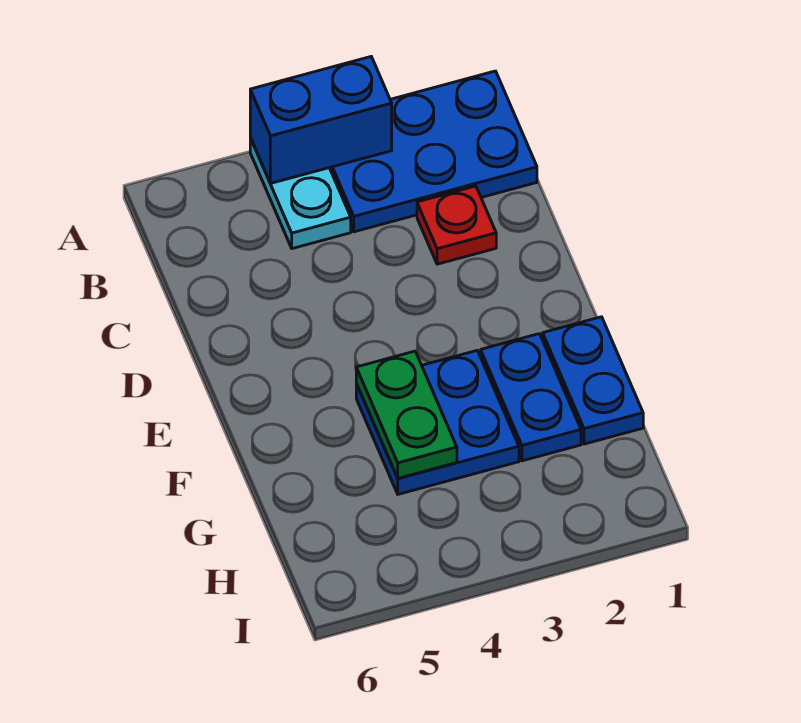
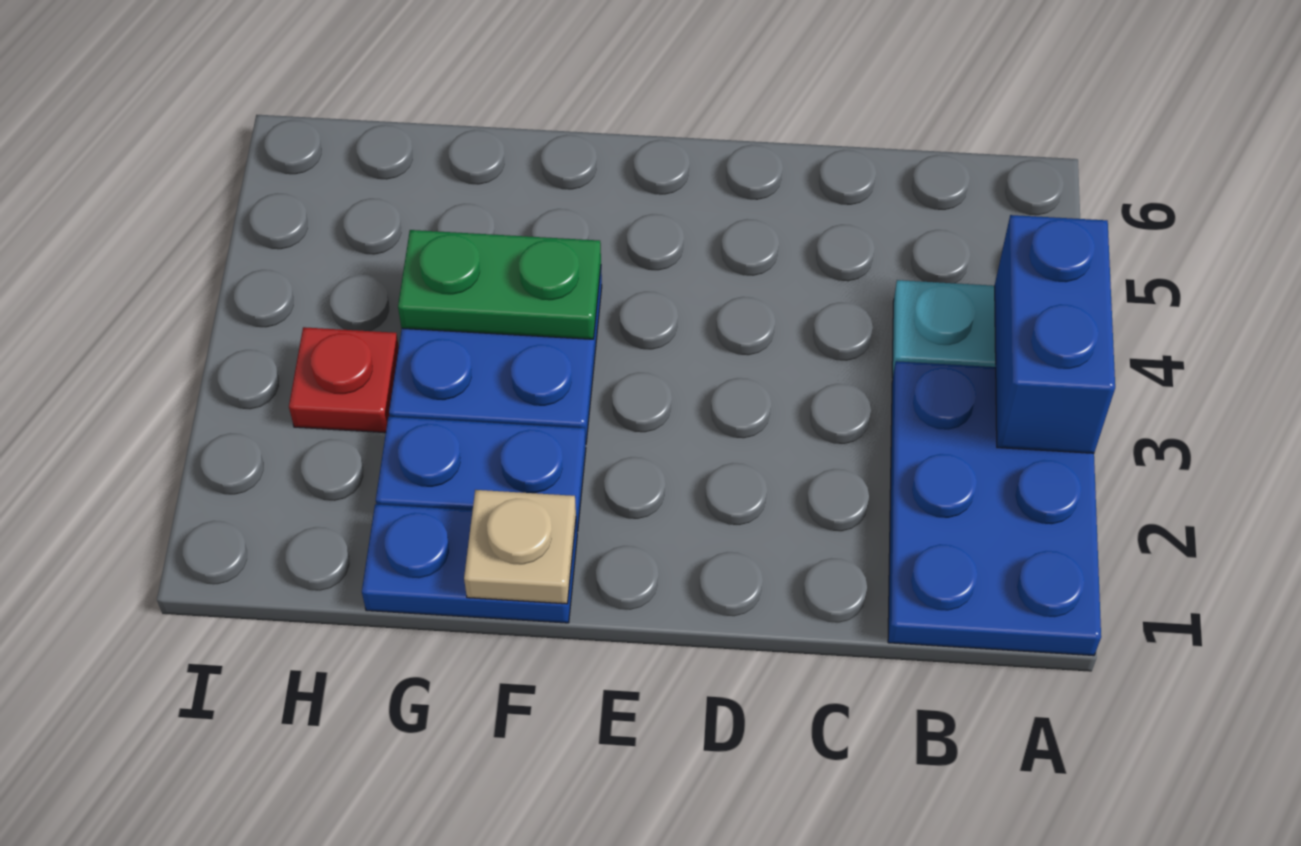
red plate C2 level 1 -> red plate H3 level 1
none -> tan plate F1 level 2

